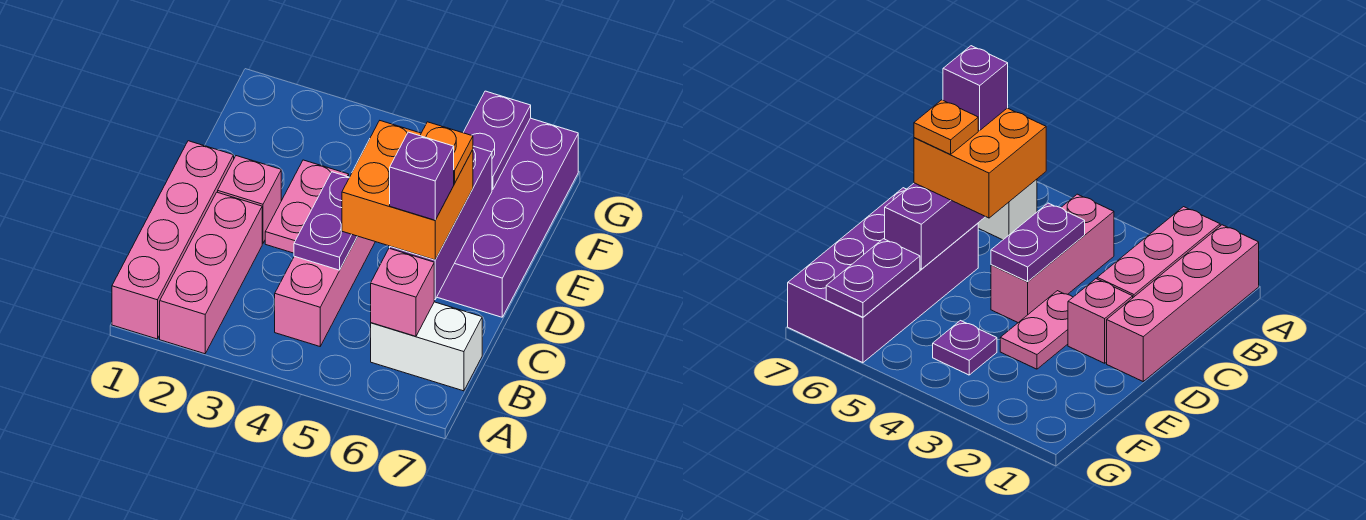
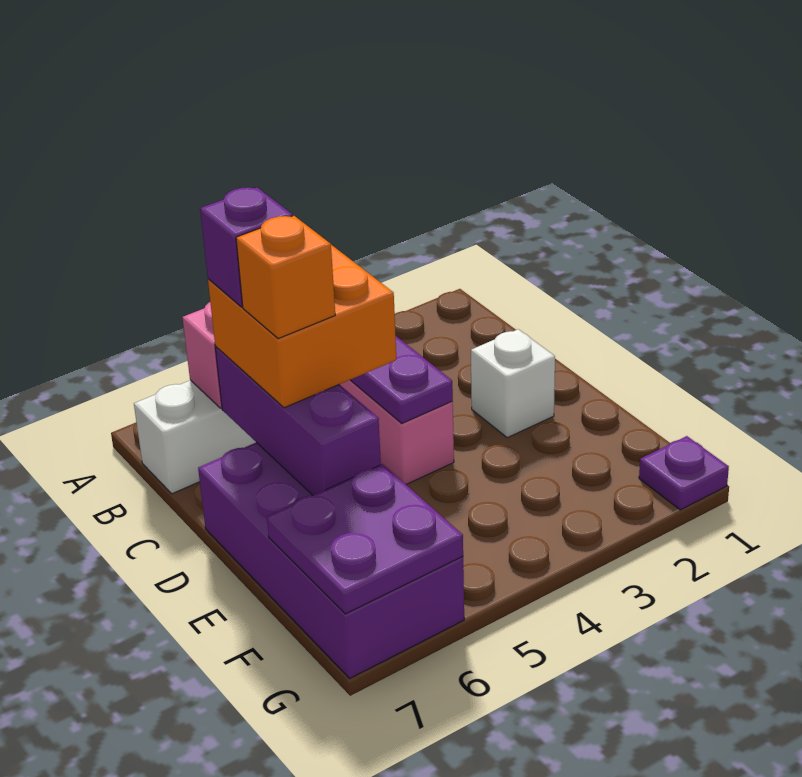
pink brick A1:D1 level 1 -> none
pink brick A2:C2 level 1 -> none
pink brick D2 level 1 -> white brick D2 level 1
pink plate D3:E3 level 1 -> none
orange plate D6 level 4 -> orange brick D6 level 4
purple plate F4 level 1 -> purple plate G1 level 1
purple plate F6:G6 level 2 -> purple plate F6:G7 level 2

